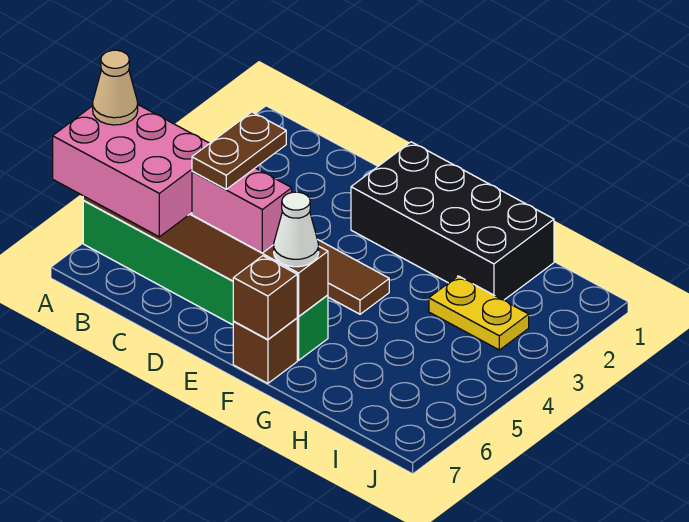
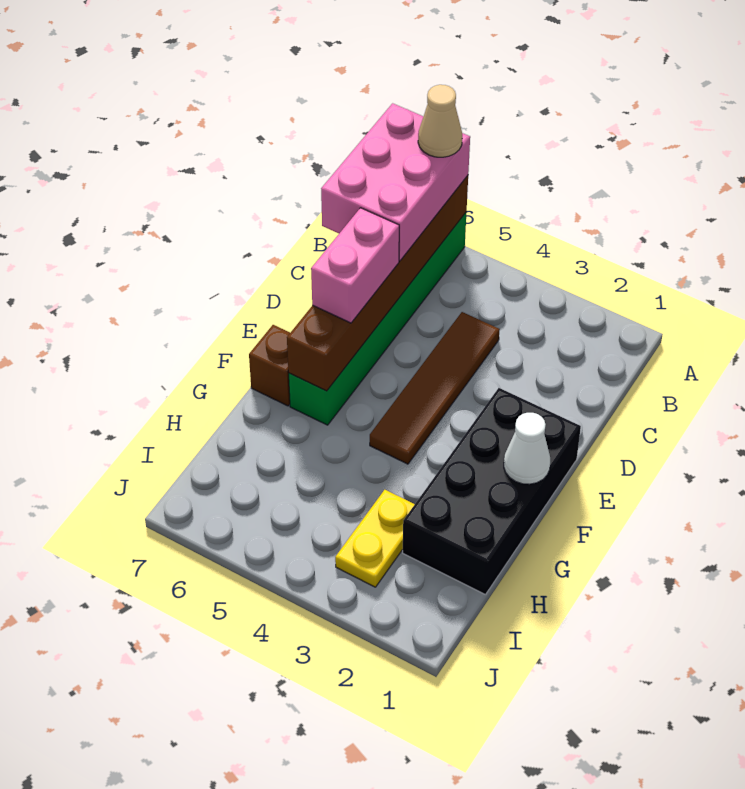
brown plate D5:D6 level 4 -> none
white cone F6 level 3 -> white cone F1 level 2
brown brick F7 level 2 -> none

